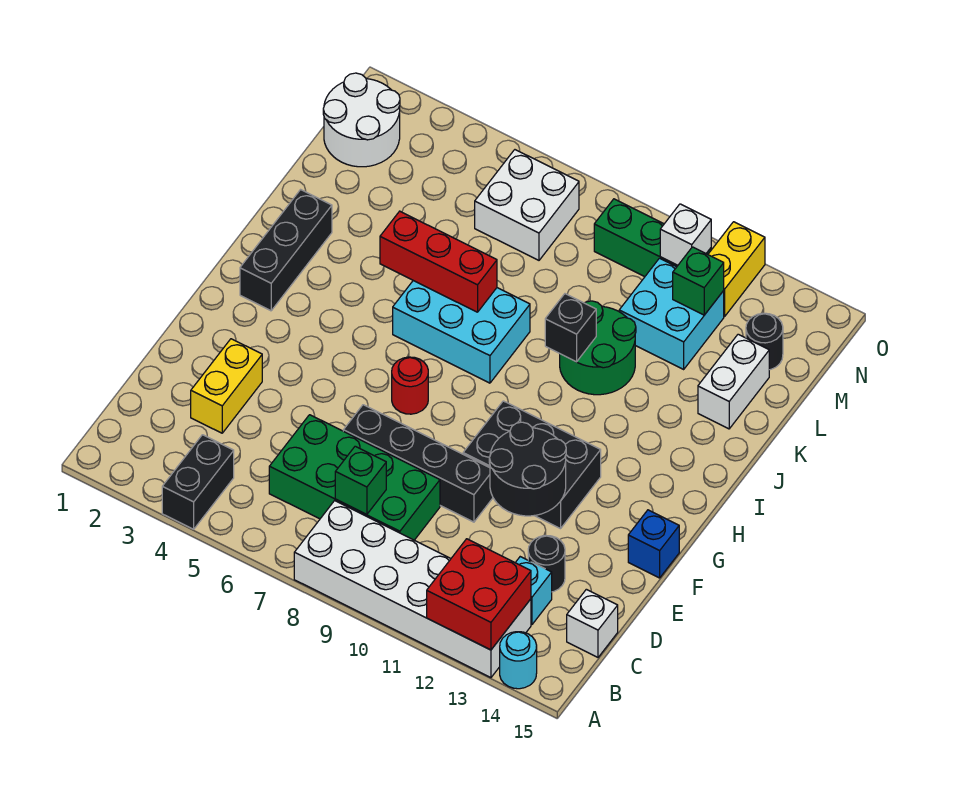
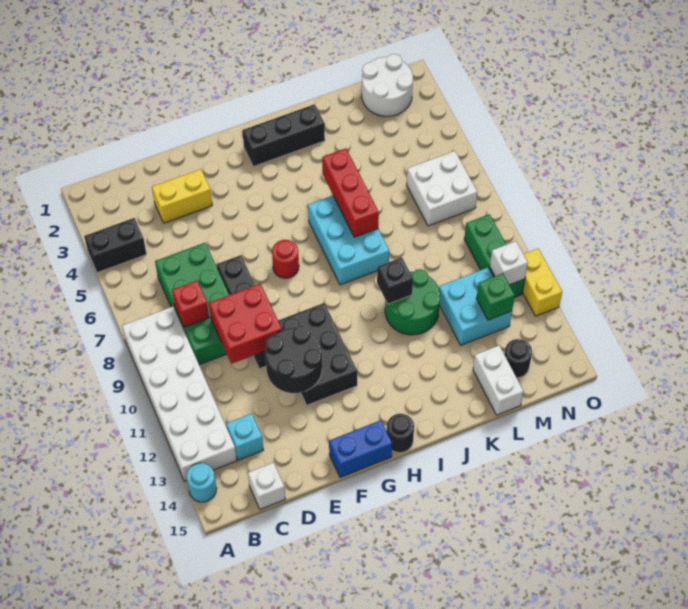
red brick A12:B13 level 2 -> red brick D9:E10 level 2
green brick C8 level 2 -> red brick C8 level 2
black round brick D13 level 1 -> black round brick H15 level 1
blue brick F15 level 1 -> blue brick F15:G15 level 1
white brick K14:L14 level 1 -> white brick L14:L15 level 1
yellow brick N12:O12 level 1 -> yellow brick O11:O12 level 1

